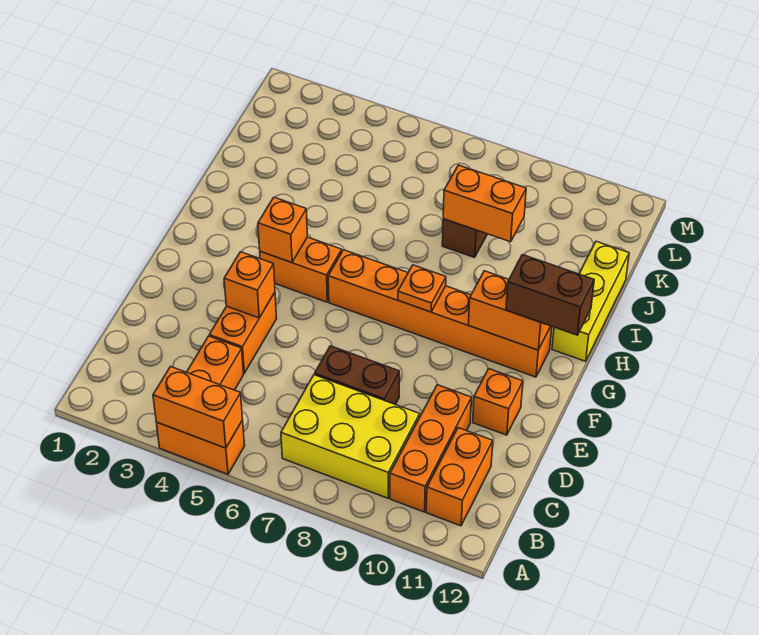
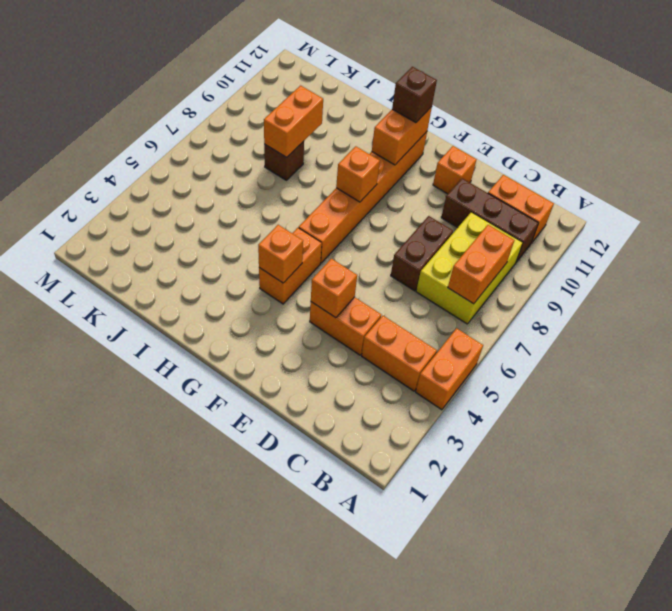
orange brick A4:A5 level 2 -> orange brick B7:B8 level 2
orange brick B10:D10 level 1 -> brown brick B10:D10 level 1
orange plate G8 level 2 -> orange brick G8 level 2
brown brick G11:G12 level 3 -> brown brick G11 level 3
yellow brick H12:J12 level 1 -> none

